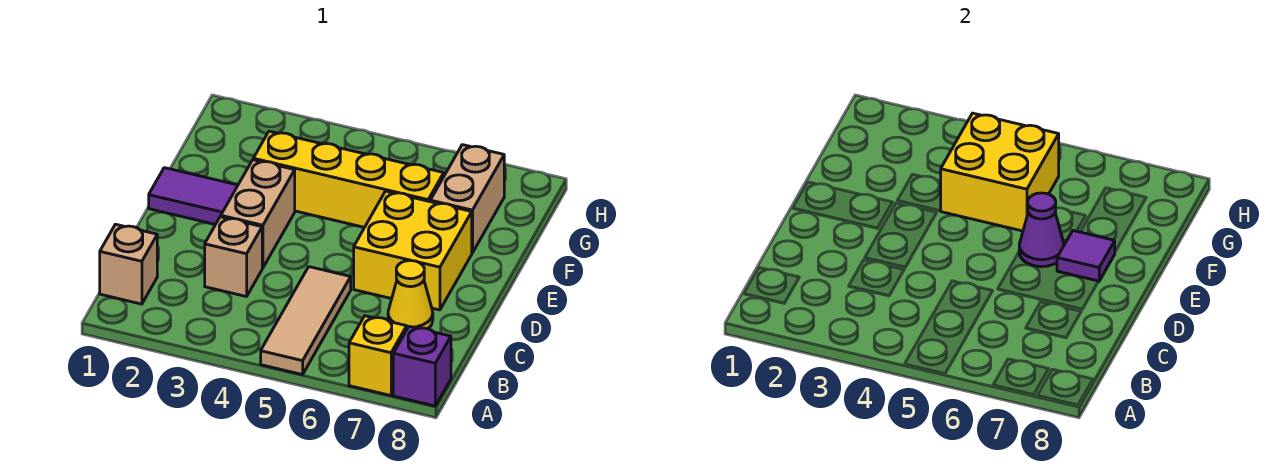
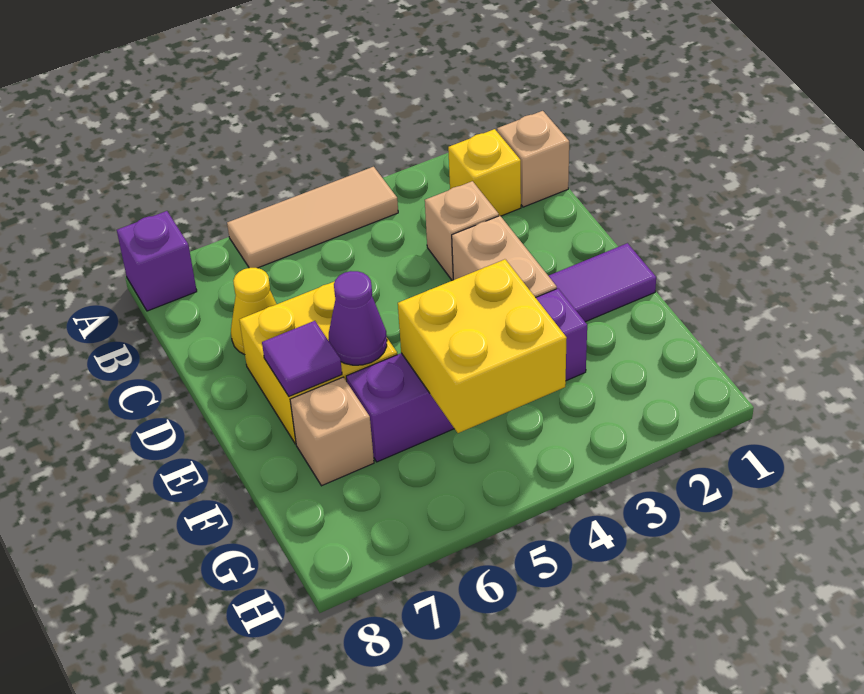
tan tile A5:C5 level 1 -> tan tile A4:A6 level 1
yellow brick A7 level 1 -> yellow brick B2 level 1
yellow brick F3:F6 level 1 -> purple brick F3:F6 level 1
tan brick F7:G7 level 1 -> tan brick F7 level 1

